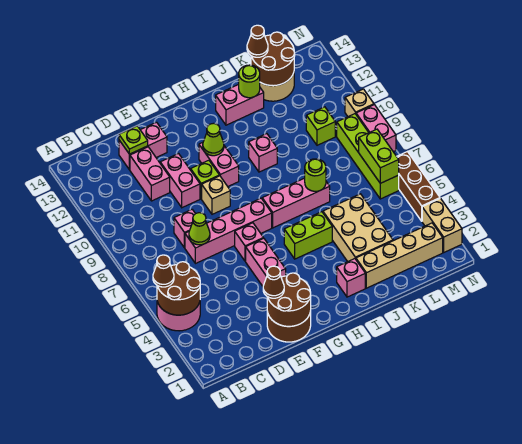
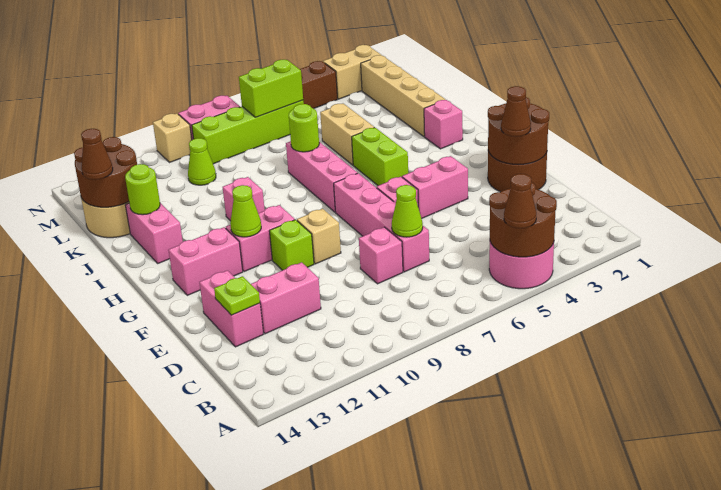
pink brick E10:E11 level 1 -> pink brick G12:G13 level 1
tan brick J3:K5 level 1 -> tan brick J5:K5 level 1
lime brick L10 level 1 -> lime cone L10 level 1

